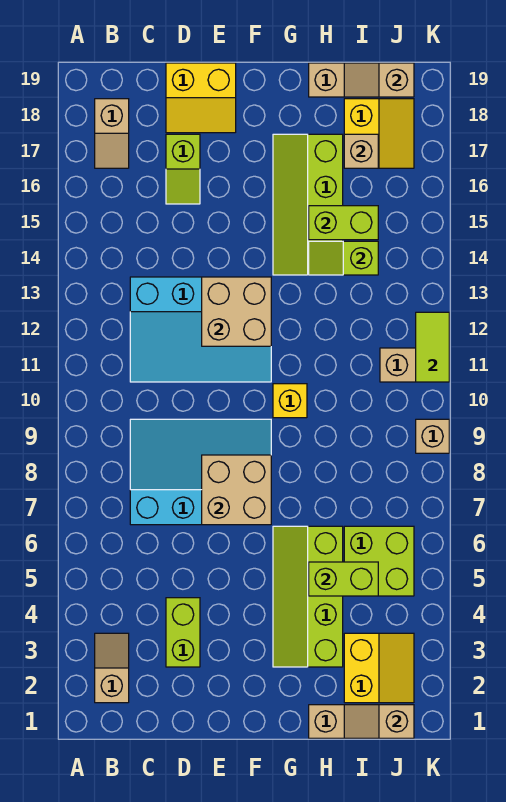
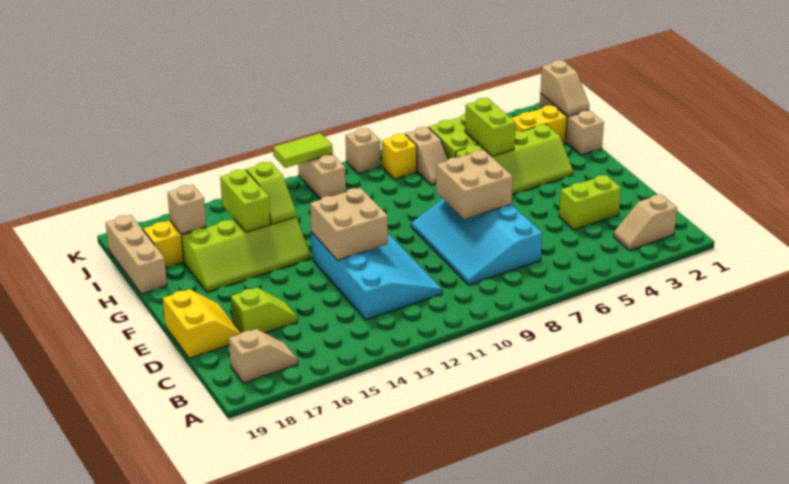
yellow brick G10 level 1 -> yellow brick J8 level 1
tan slope I19:J19 level 2 top J -> tan slope I7:J7 level 1 top J

